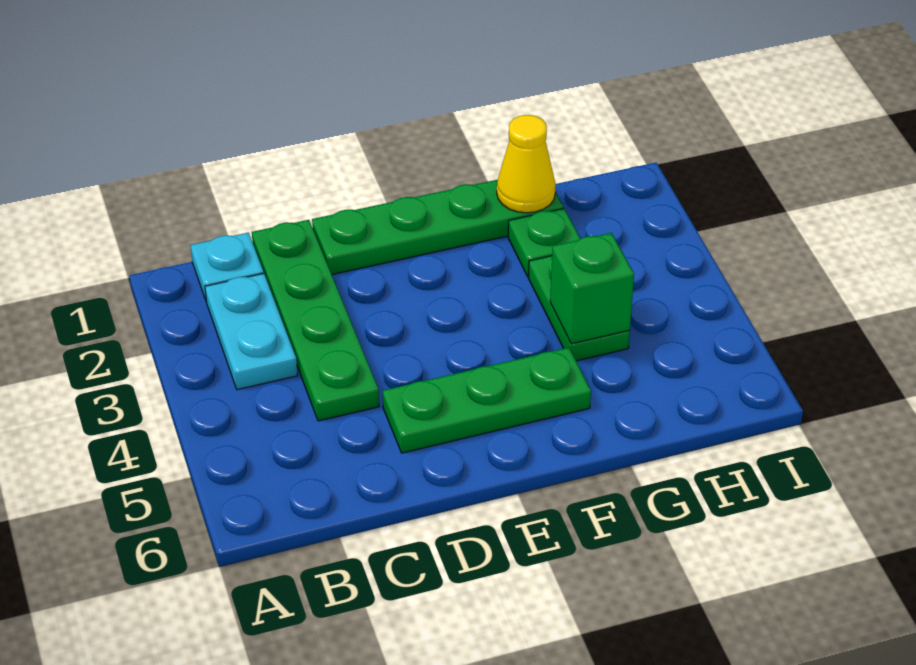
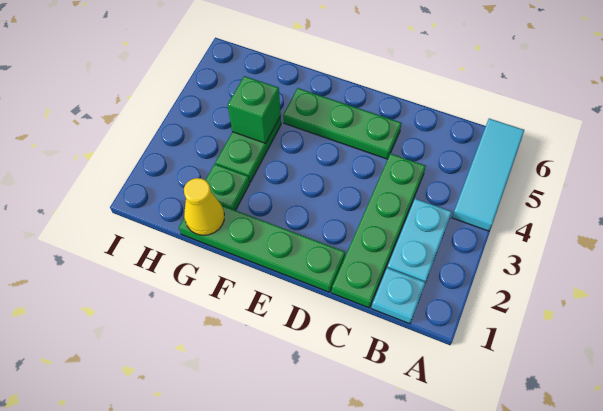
none -> cyan tile A4:A6 level 1

